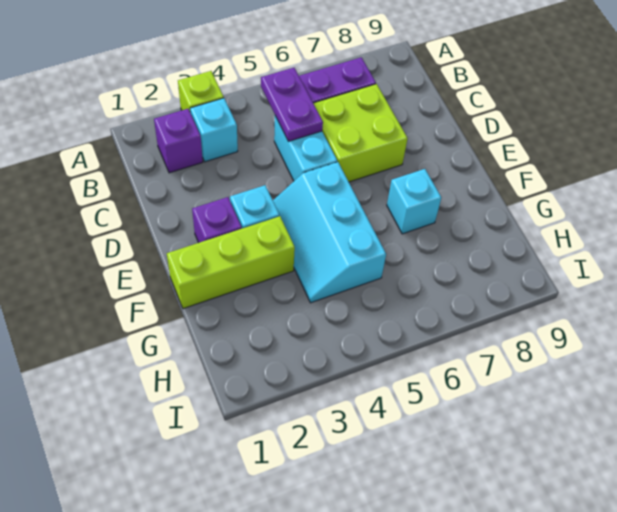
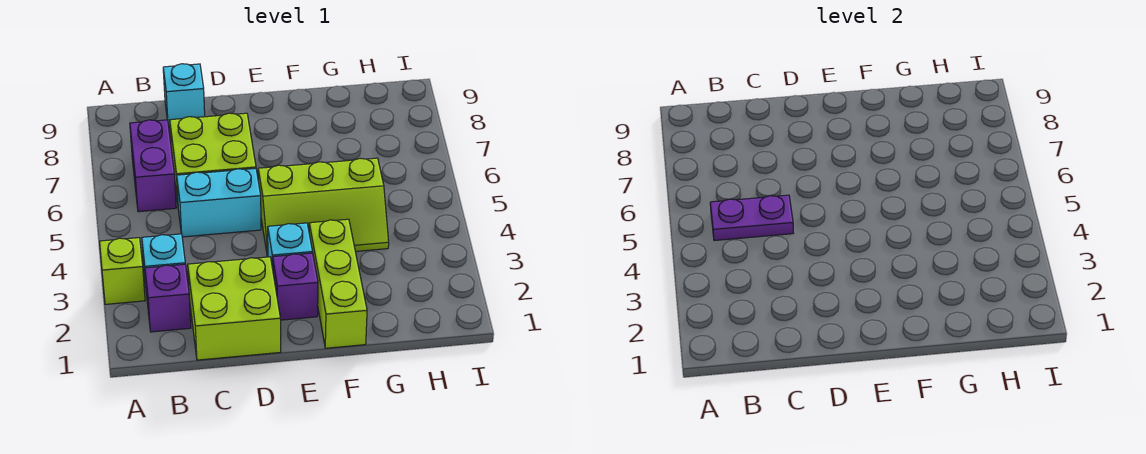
none -> lime brick C1:D2 level 1
cyan slope E4:G5 level 1 top 5 -> lime slope E4:G5 level 1 top 5
cyan brick F7 level 1 -> cyan brick C9 level 1

